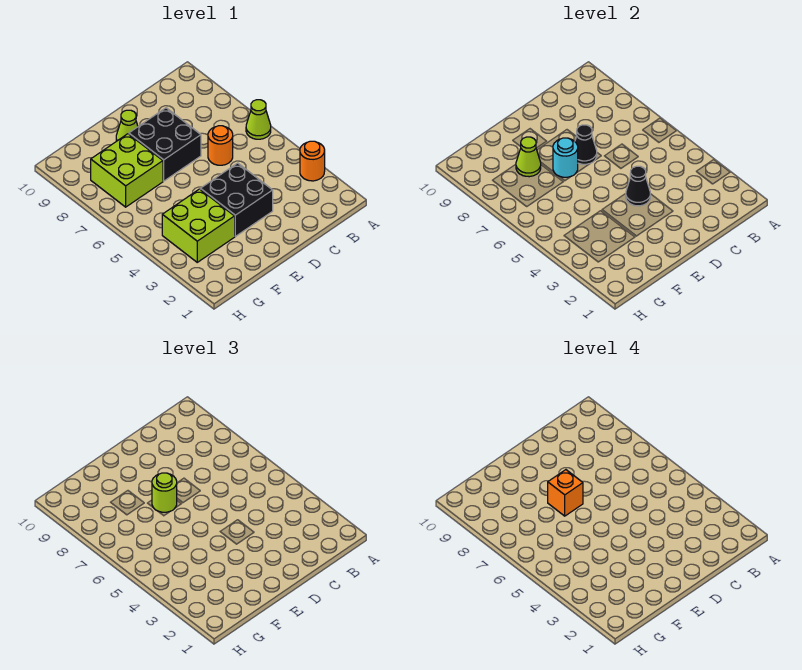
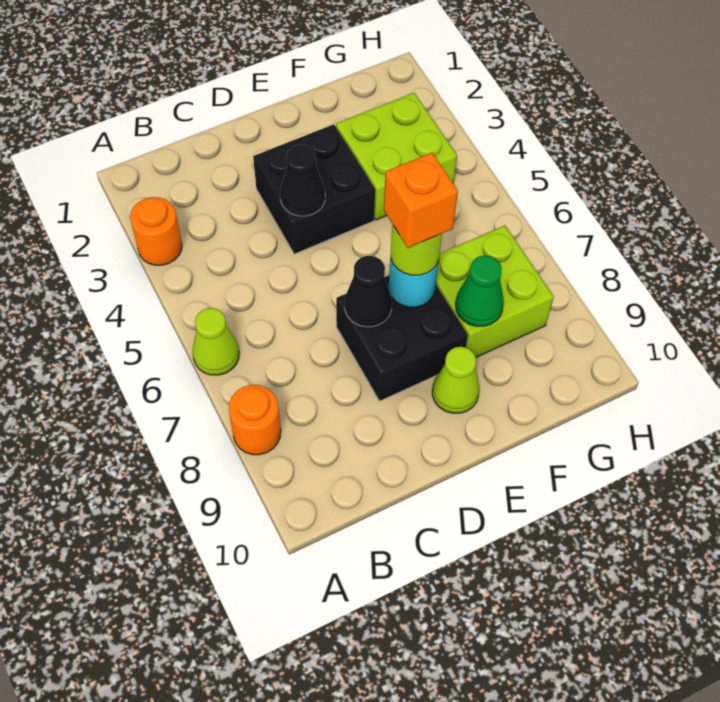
orange round brick C6 level 1 -> orange round brick A8 level 1
lime cone F8 level 2 -> green cone F8 level 2

